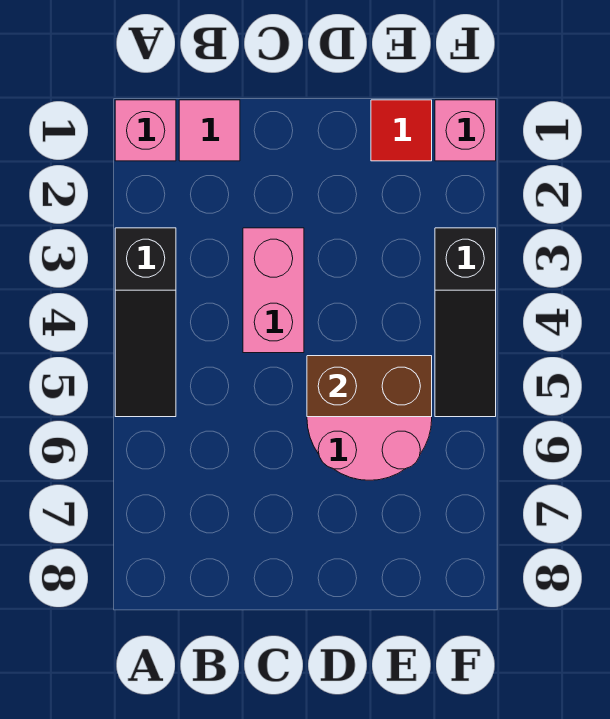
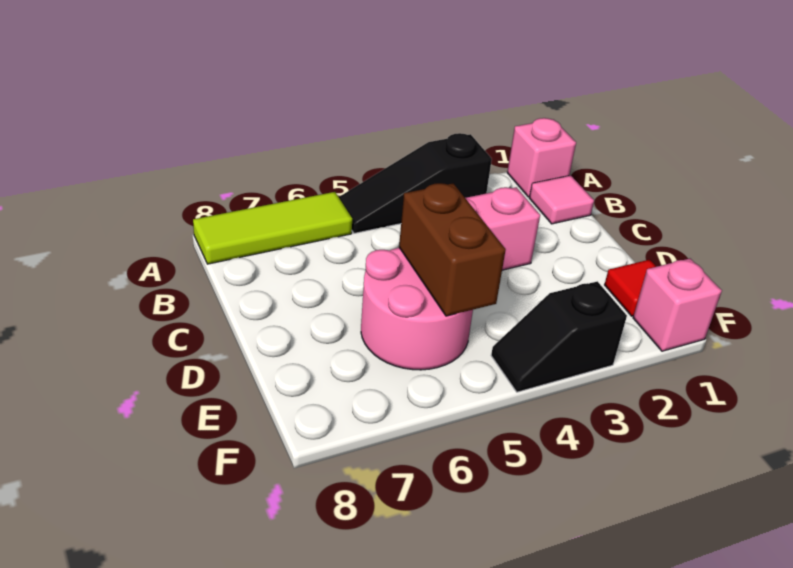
none -> lime tile A6:A8 level 1
black slope F3:F5 level 1 top 3 -> black slope F3:F4 level 1 top 3

